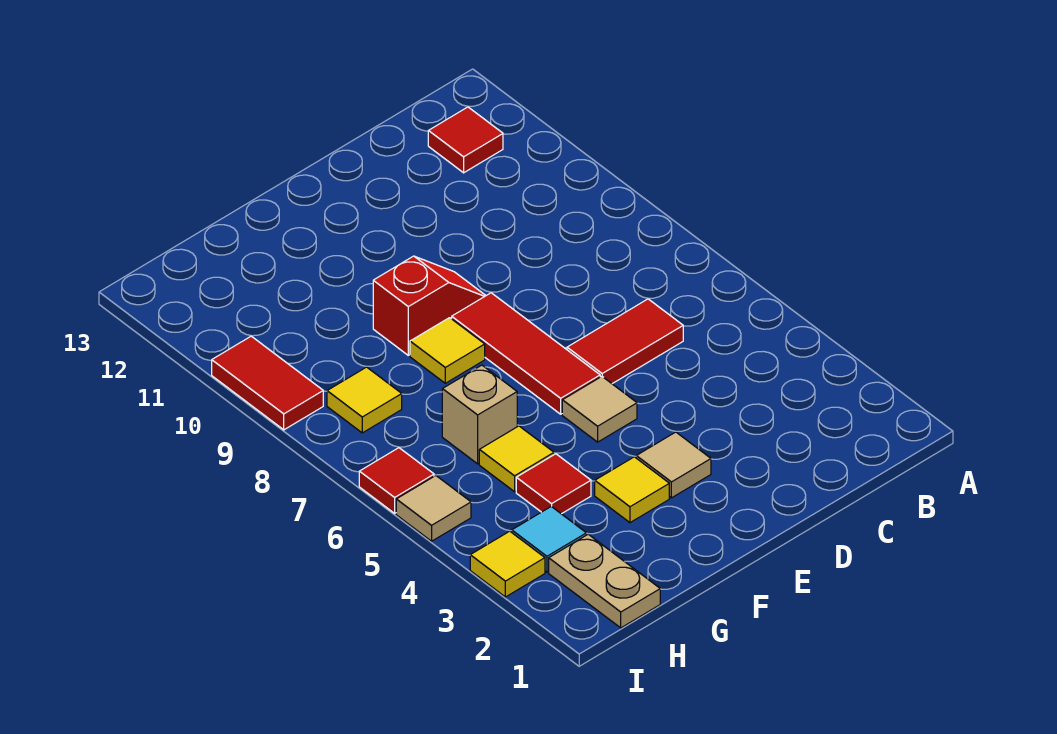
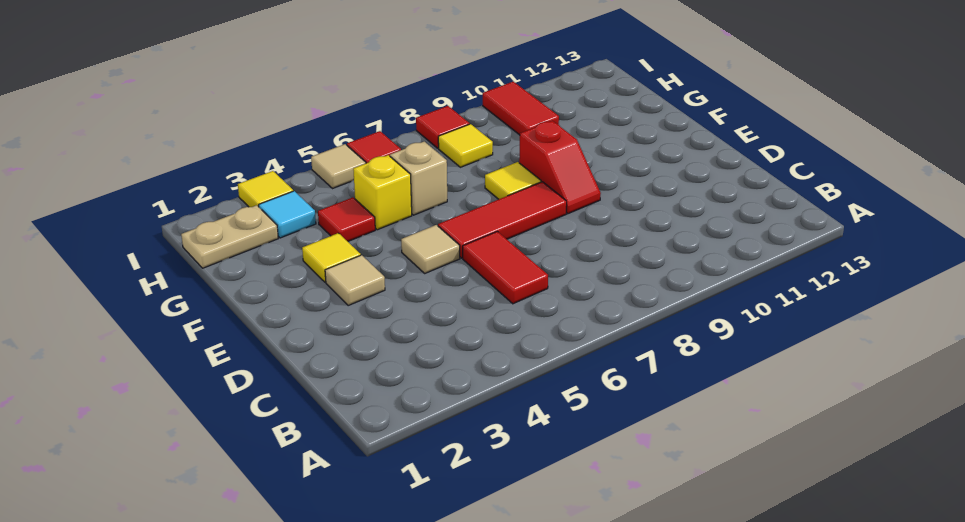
red tile B12 level 1 -> red tile I8 level 1
yellow tile G5 level 1 -> yellow brick G5 level 1
red tile I9:I10 level 1 -> red tile H10:I10 level 1

